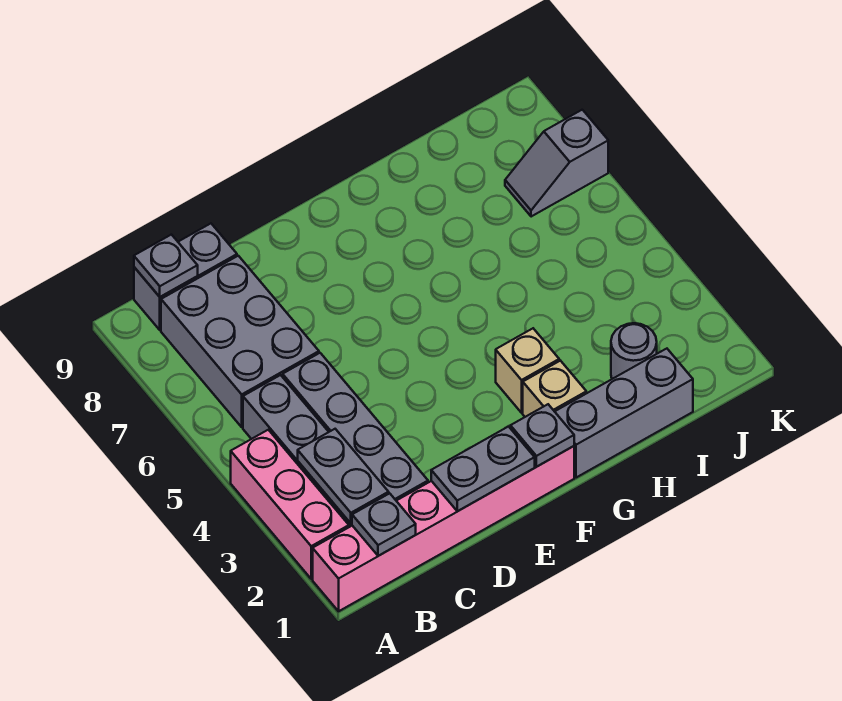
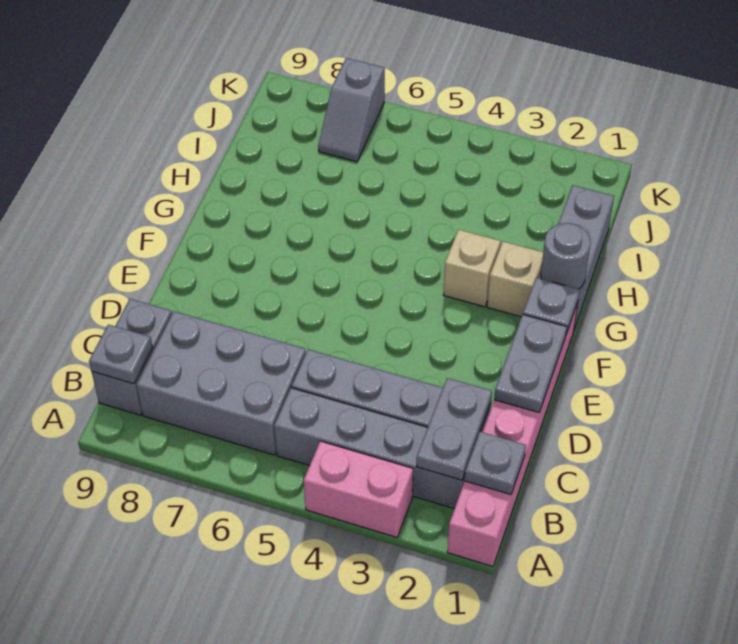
pink brick A2:A4 level 1 -> pink brick A3:A4 level 1
grey plate B2:B3 level 2 -> grey plate B2:C2 level 2
grey round brick I2 level 1 -> grey round brick G1 level 2

